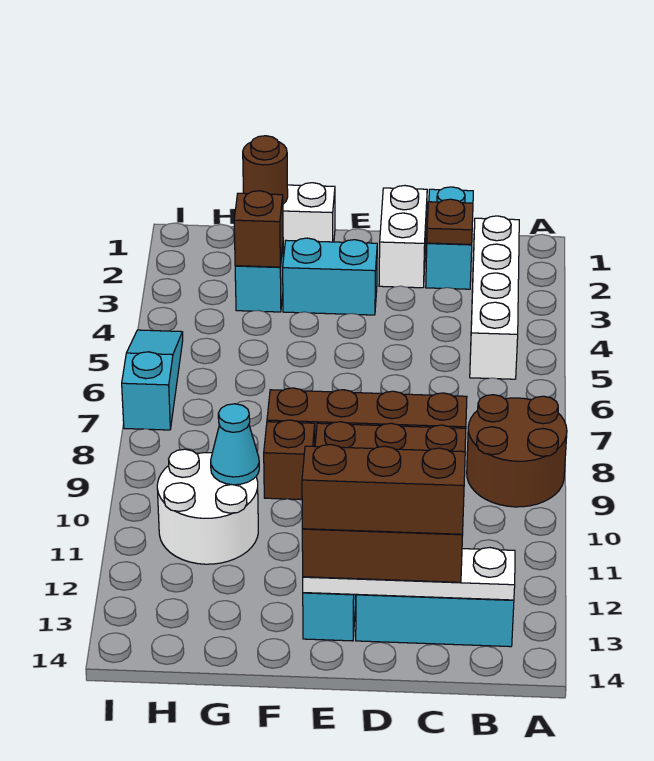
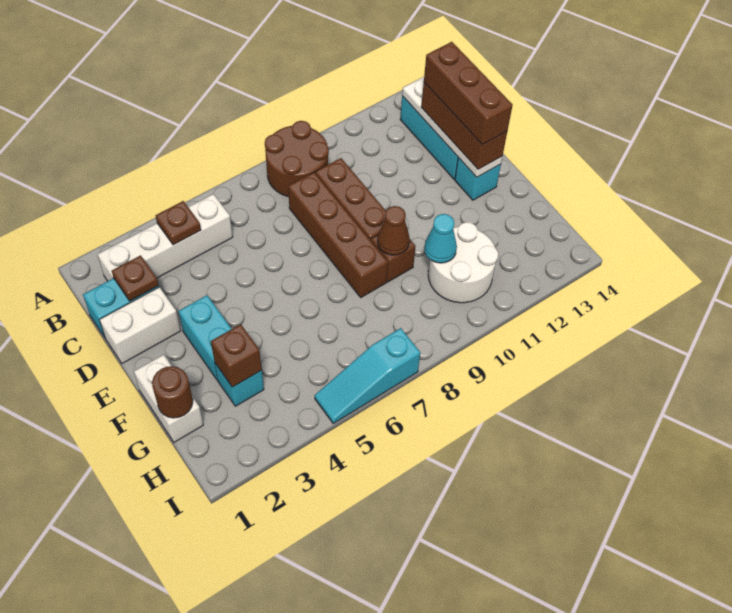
none -> brown plate B4 level 2
none -> brown cone F9 level 2

